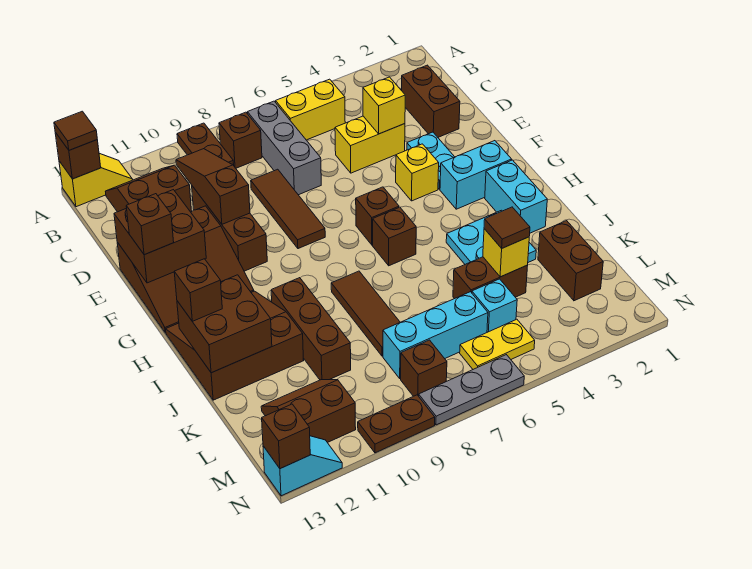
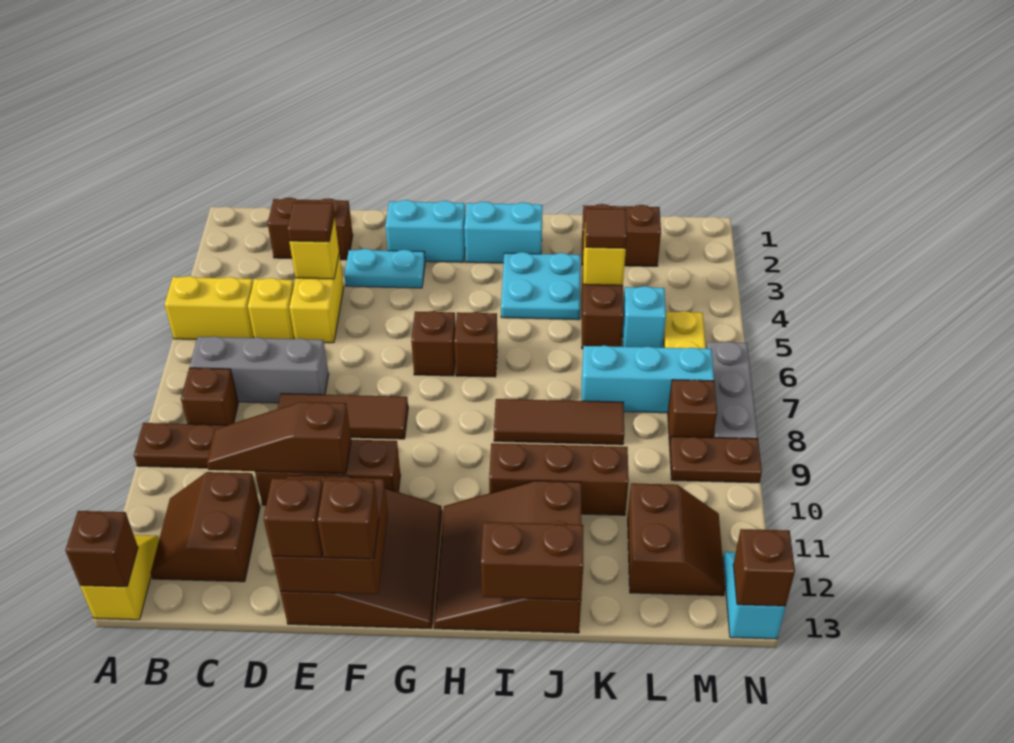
brown tile A13 level 3 -> brown tile D4 level 3
yellow brick B5:B6 level 1 -> yellow brick A5:B5 level 1
yellow brick F4 level 1 -> yellow brick C5 level 1
cyan brick G2:G3 level 1 -> cyan brick F2:G2 level 1
brown brick I12:J13 level 2 -> brown brick I13:J13 level 2
brown brick I13 level 3 -> brown brick E13 level 3
cyan brick L6:L8 level 1 -> cyan brick K7:M7 level 1
brown slope L11:M12 level 1 top M -> brown slope L11:M12 level 1 top L
brown plate N9:N10 level 1 -> brown plate M9:N9 level 1

